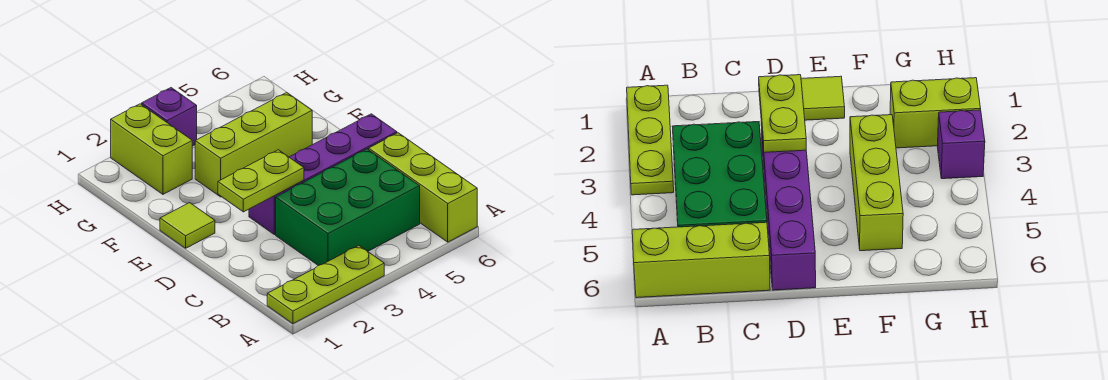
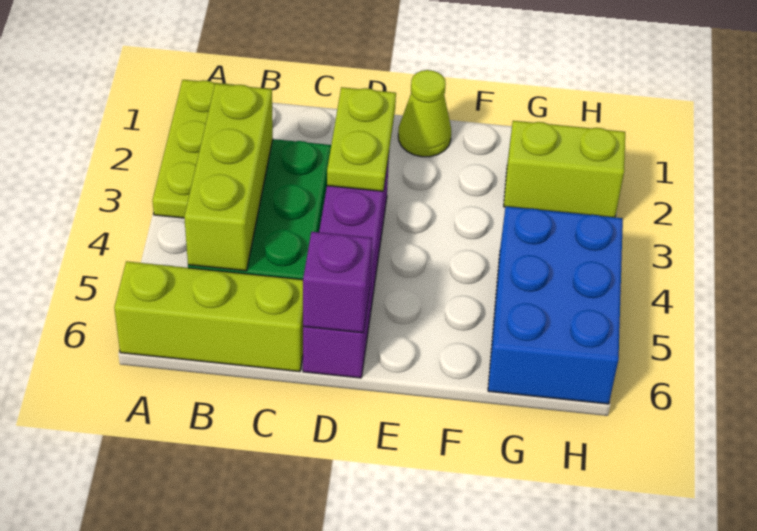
lime tile E1 level 1 -> lime cone E1 level 1
lime brick F3:F5 level 1 -> lime brick B3:B5 level 2
none -> blue brick G4:H6 level 1
purple brick H3 level 1 -> purple brick D6 level 2

